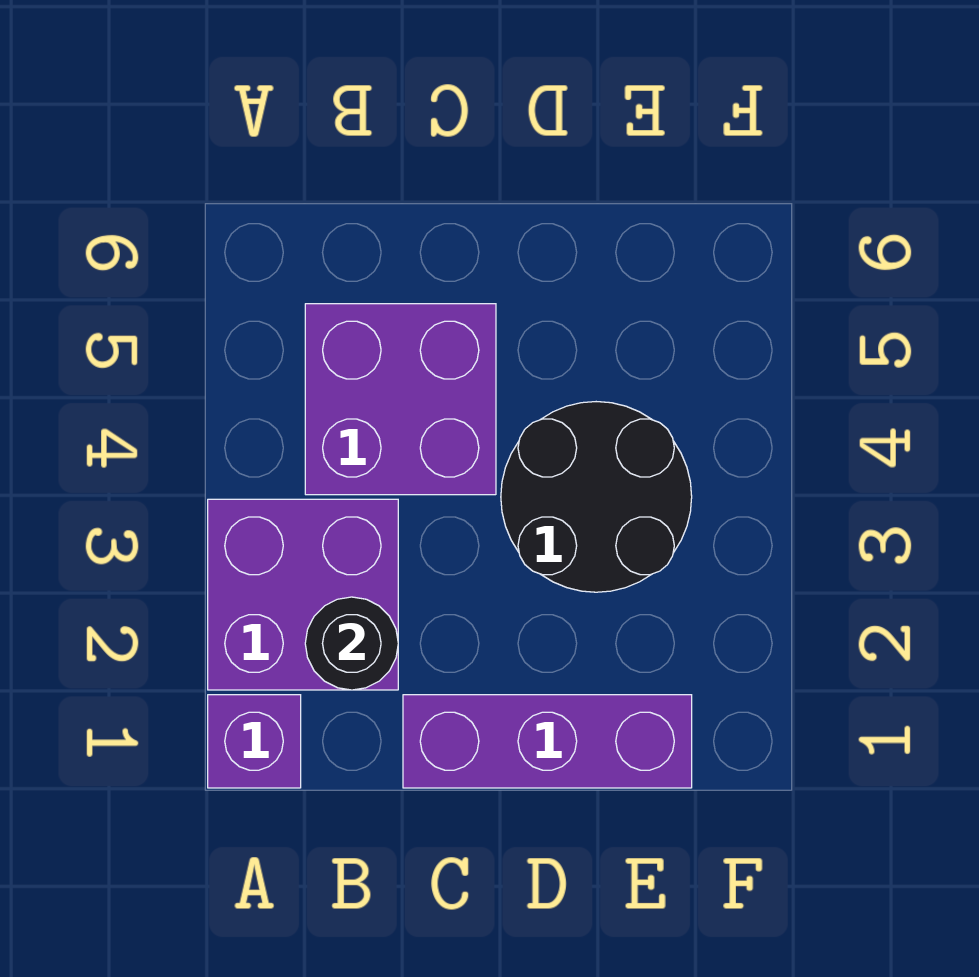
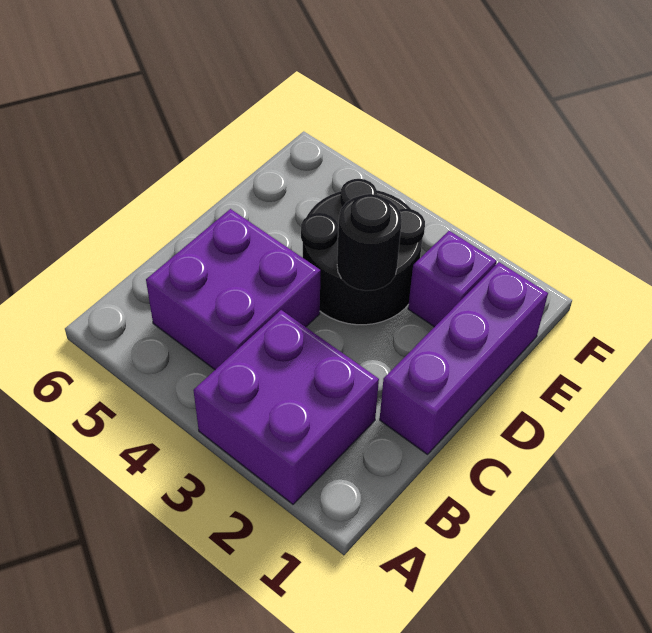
purple brick A1 level 1 -> purple brick E2 level 1
black round brick B2 level 2 -> black round brick D3 level 2

